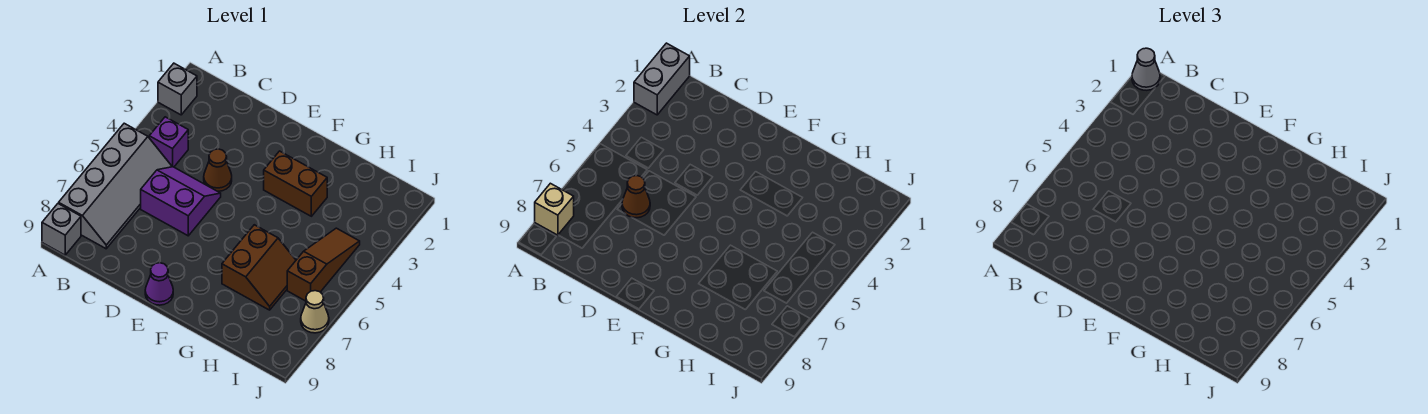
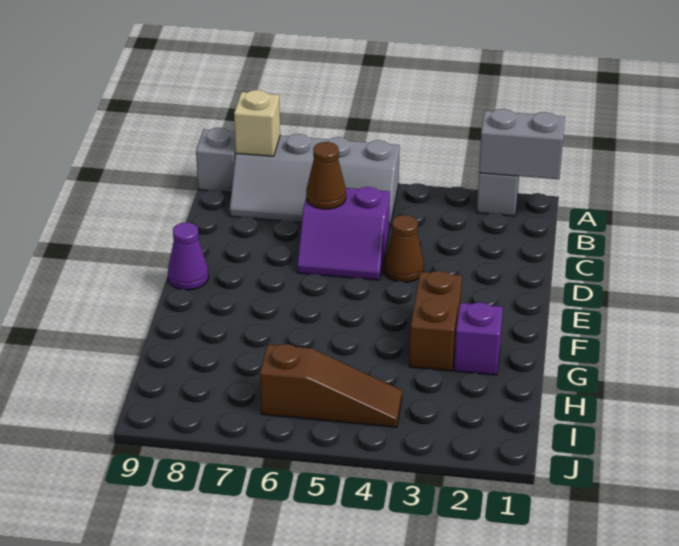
grey cone A1 level 3 -> none
purple brick B4 level 1 -> purple brick G2 level 1
purple slope C5:D6 level 1 top 6 -> purple slope C5:D6 level 1 top C
brown slope G6:H7 level 1 top G -> none
tan cone J7 level 1 -> none

